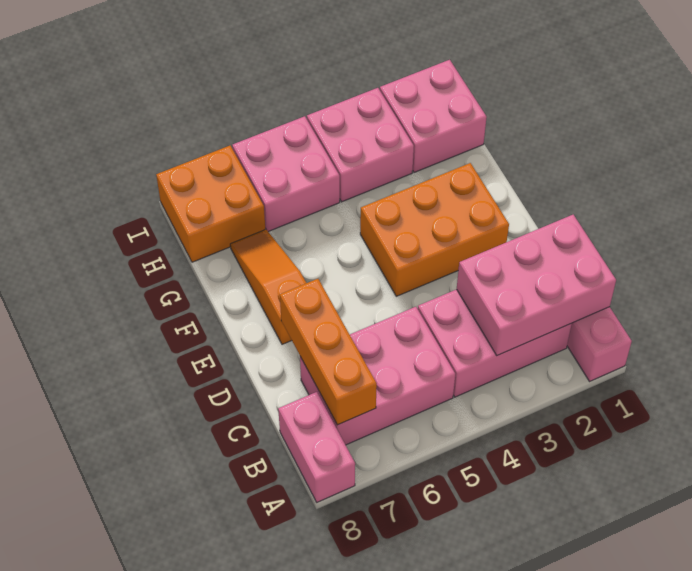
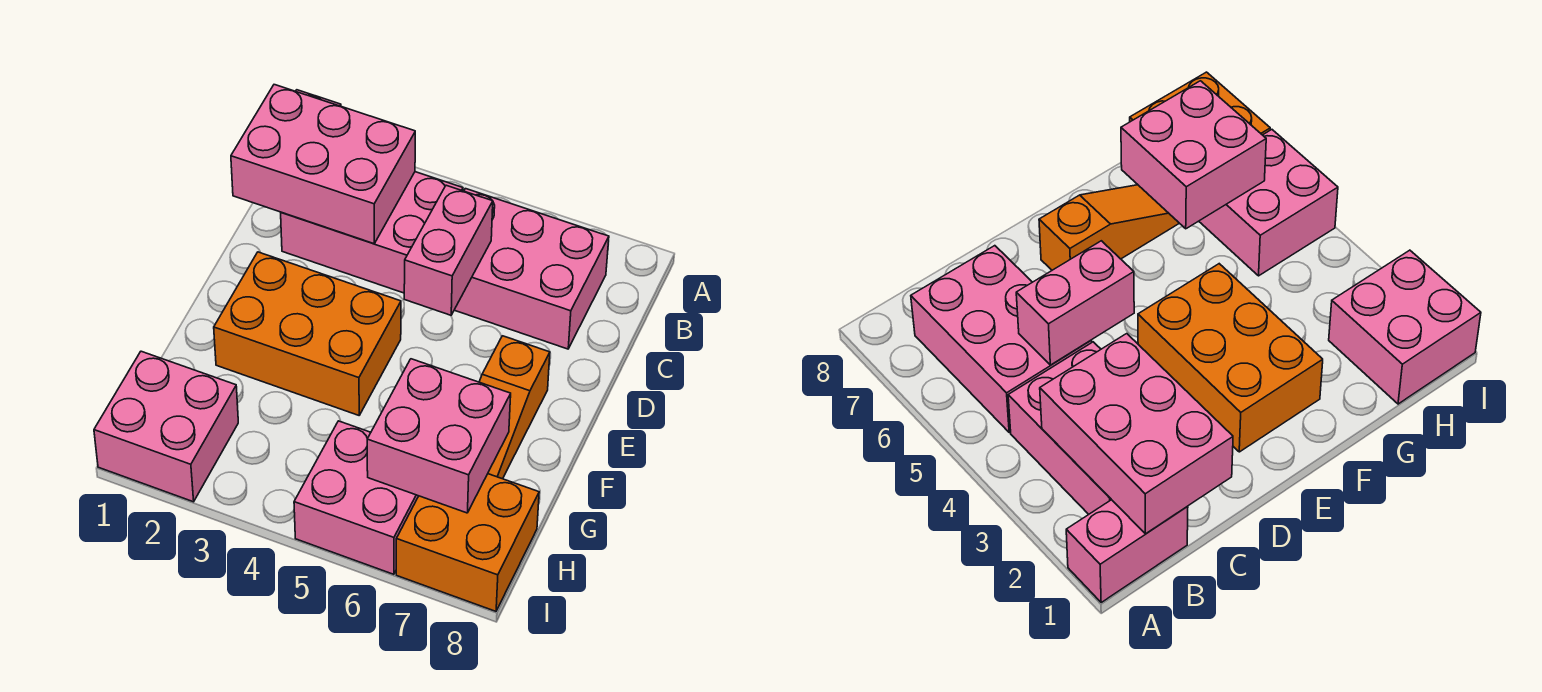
pink brick A8:B8 level 1 -> pink brick C5:D5 level 2
orange brick B7:D7 level 2 -> none
pink brick H3:I4 level 1 -> pink brick G6:H7 level 2

